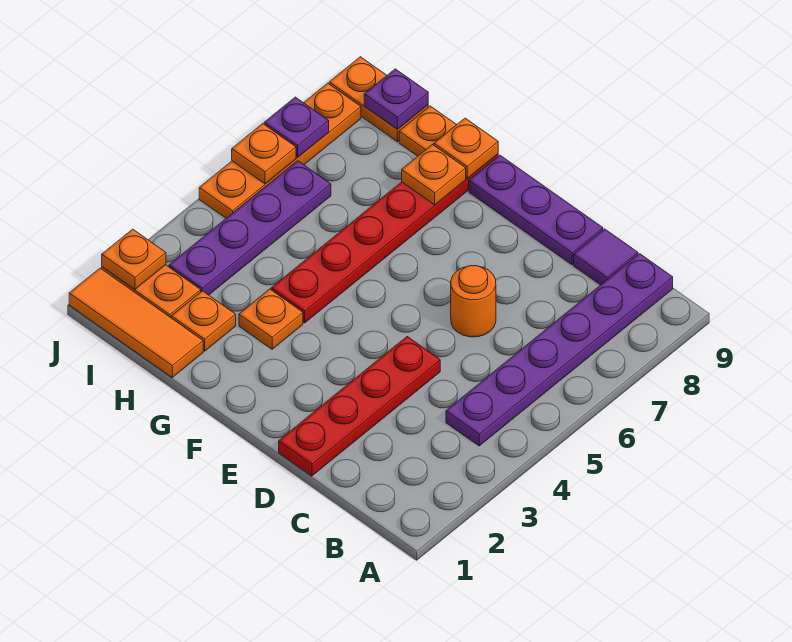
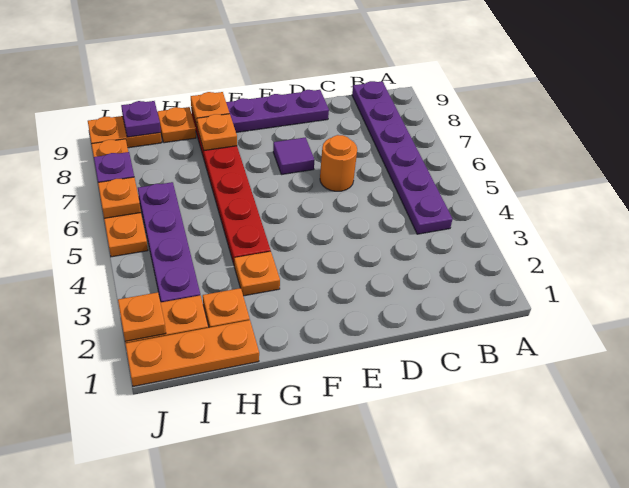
purple tile C9 level 1 -> purple tile E7 level 1
red plate D1:D4 level 1 -> none
orange tile H1:J1 level 1 -> orange plate H1:J1 level 1

